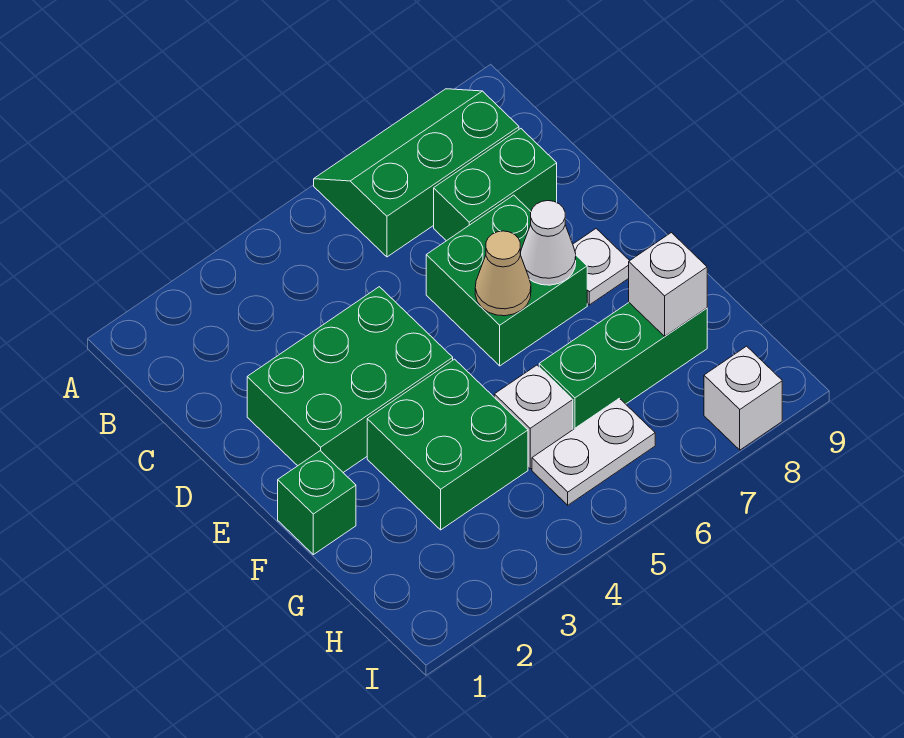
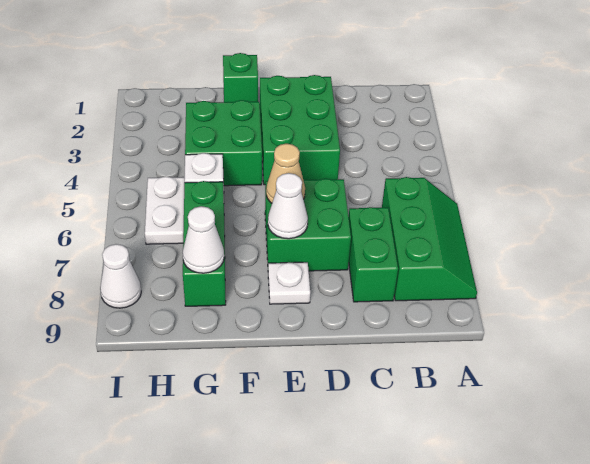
white brick G8 level 2 -> white cone G8 level 2
white brick I8 level 1 -> white cone I8 level 1

